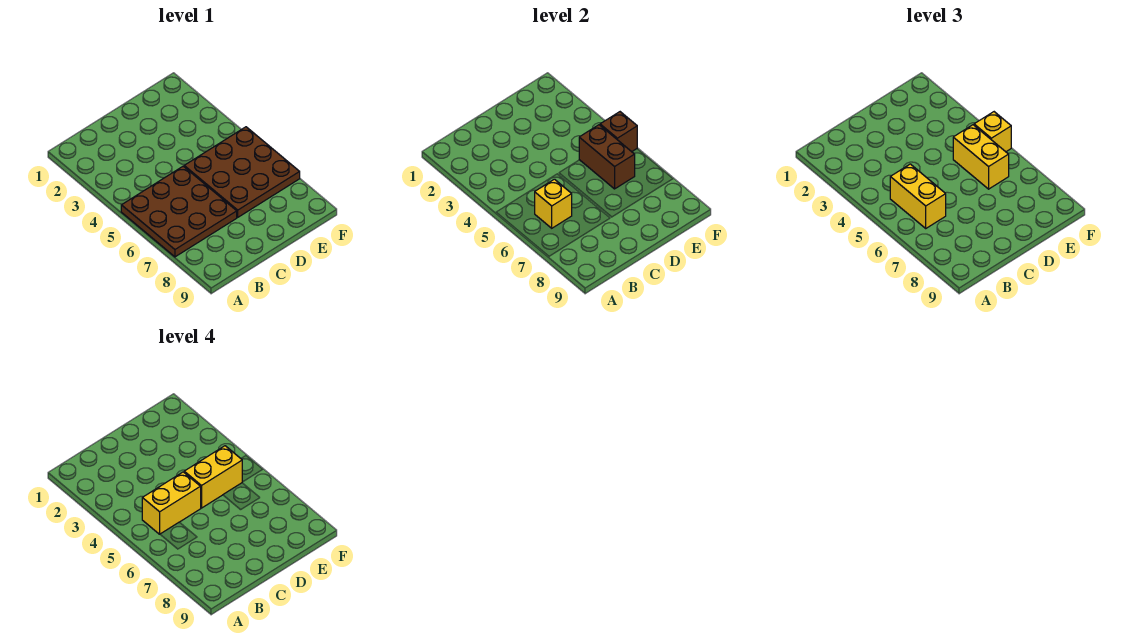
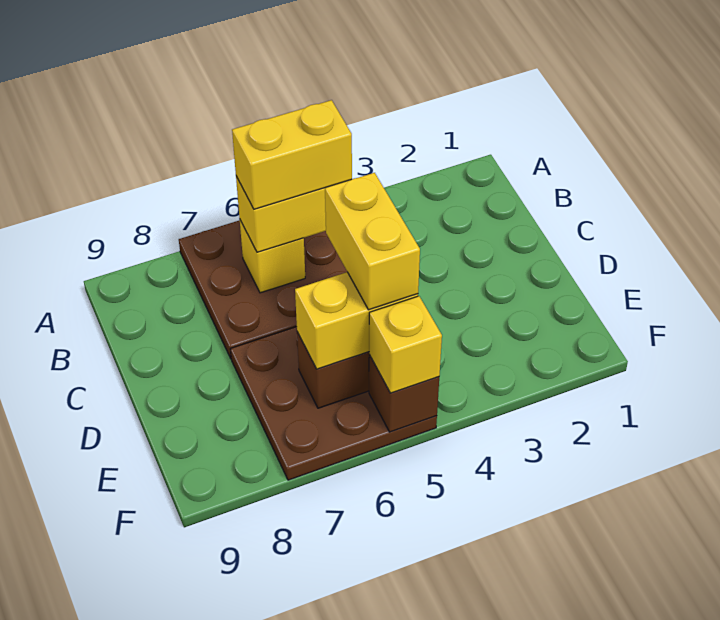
yellow brick B5:C5 level 4 -> yellow brick B5:B6 level 4

